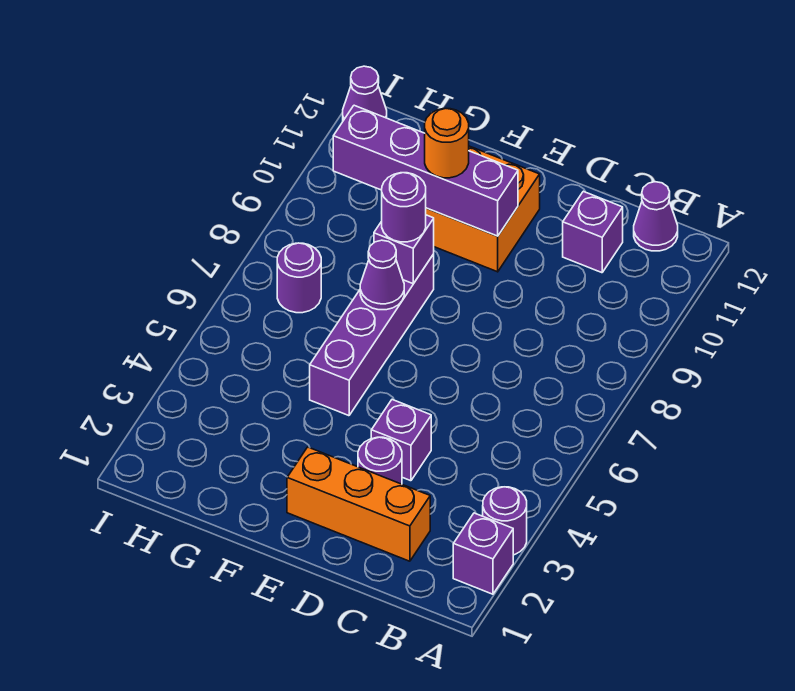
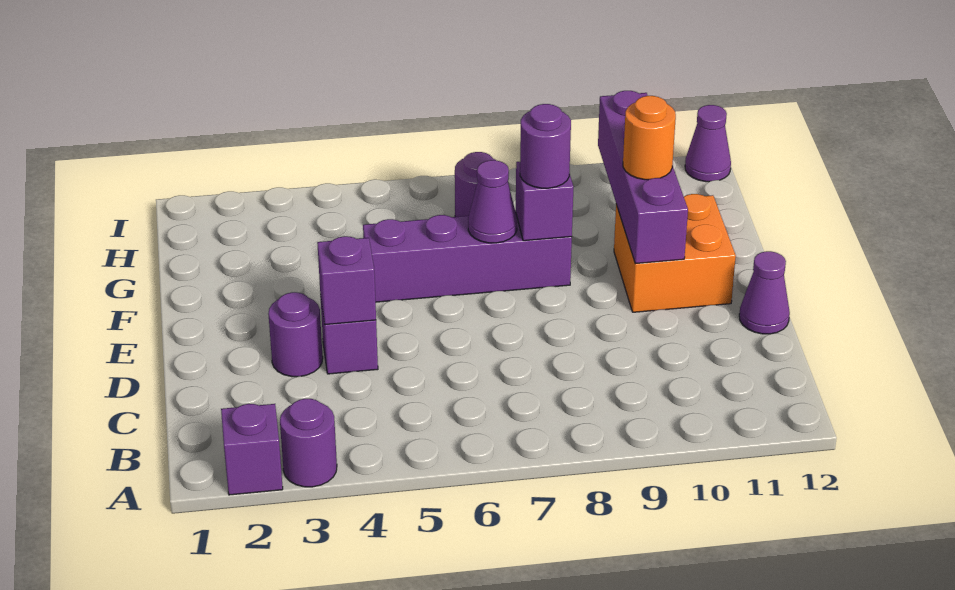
purple cone B12 level 1 -> purple cone D12 level 1
orange brick C2:E2 level 1 -> none
purple brick C11 level 1 -> purple brick D4 level 2

